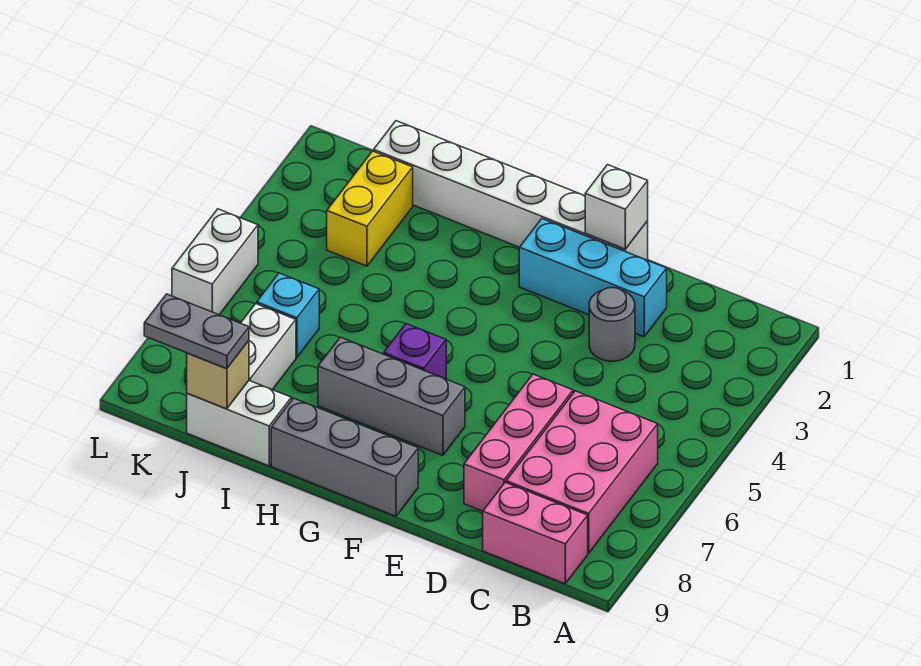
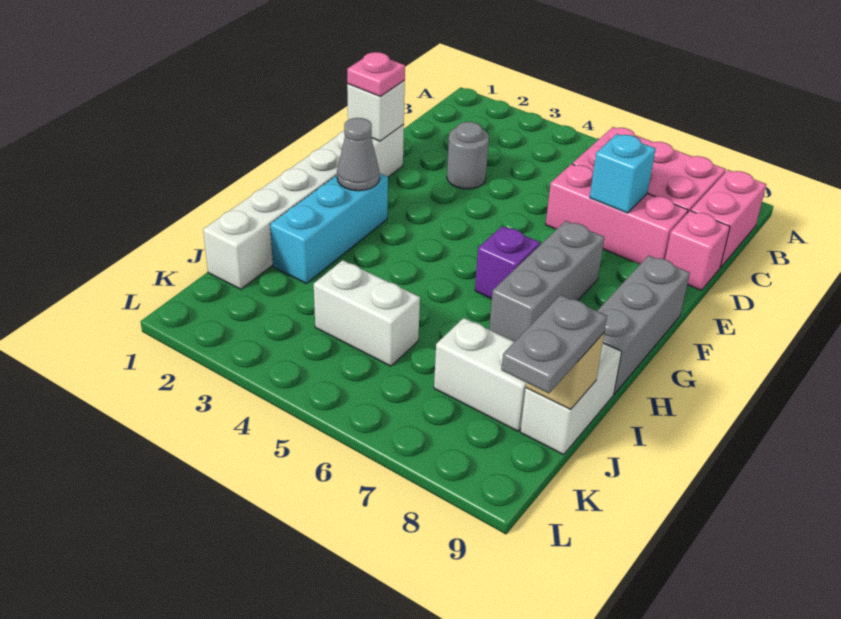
cyan brick D2:F2 level 1 -> cyan brick G2:I2 level 1
none -> pink brick D9 level 1
none -> pink plate E1 level 3
none -> grey cone G2 level 2
yellow brick J2:J3 level 1 -> none
cyan brick J6 level 1 -> cyan brick D7 level 2
white brick L5:L6 level 1 -> white brick J4:J5 level 1

